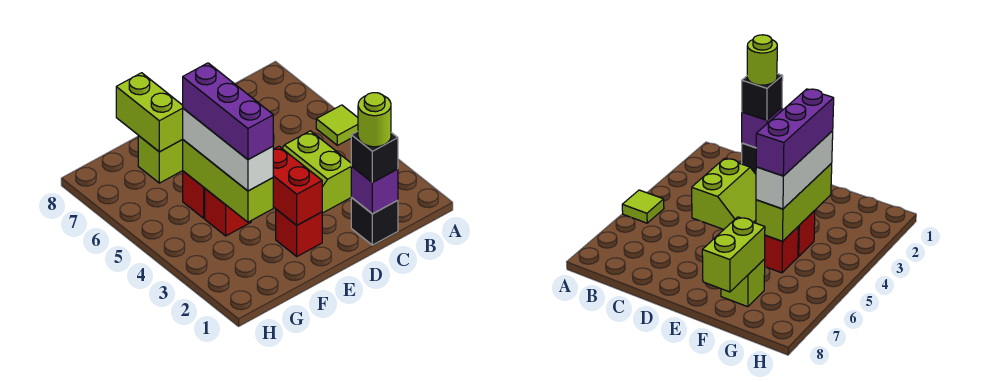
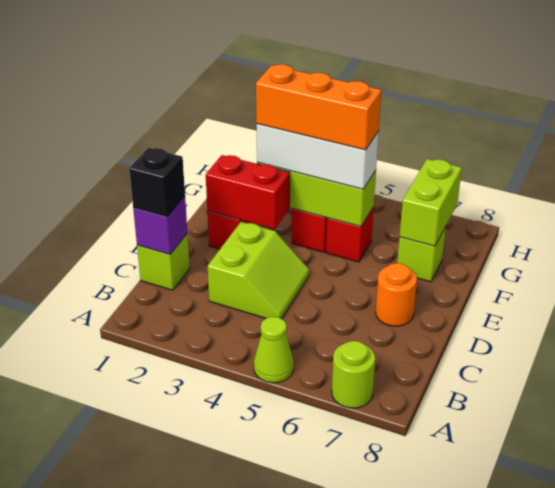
lime tile A5 level 1 -> lime cone A5 level 1
black brick C1 level 1 -> lime brick C1 level 1
lime round brick C1 level 4 -> lime round brick A7 level 1
lime slope C3:D4 level 1 top C -> lime slope C3:D4 level 1 top 3
none -> orange round brick D7 level 1
purple brick F3:F5 level 4 -> orange brick F3:F5 level 4
lime brick F7:F8 level 2 -> lime brick F7:G7 level 2

